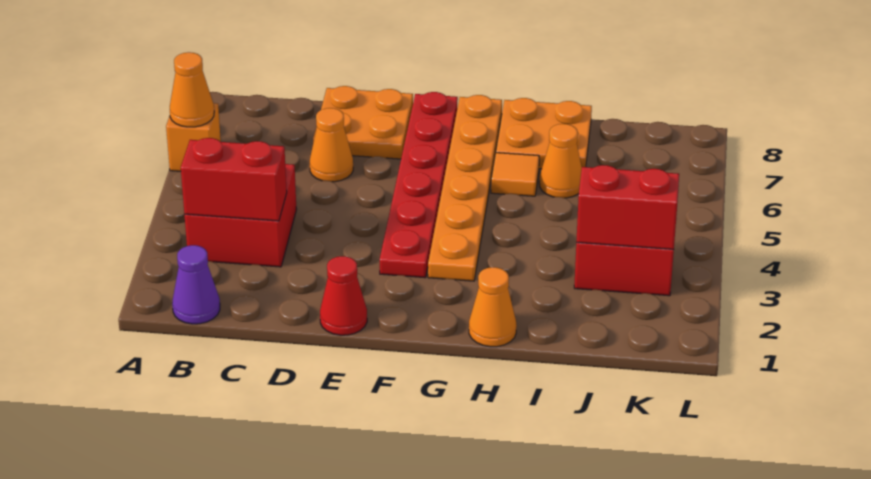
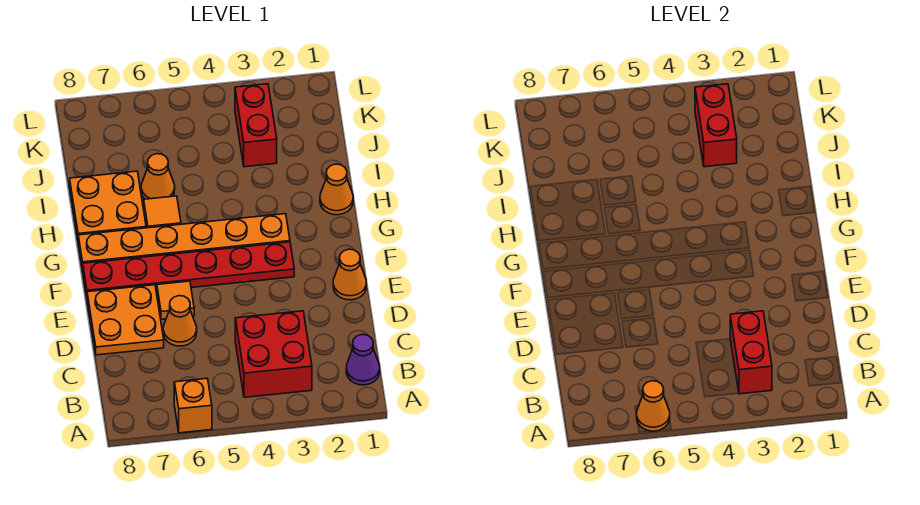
red cone E1 level 1 -> orange cone E1 level 1
none -> orange tile E6 level 1

